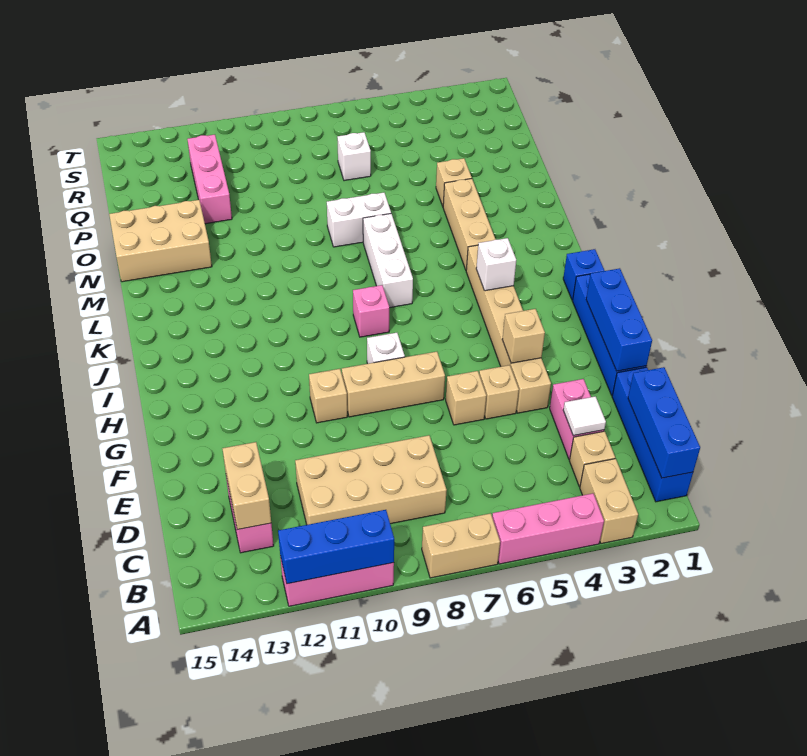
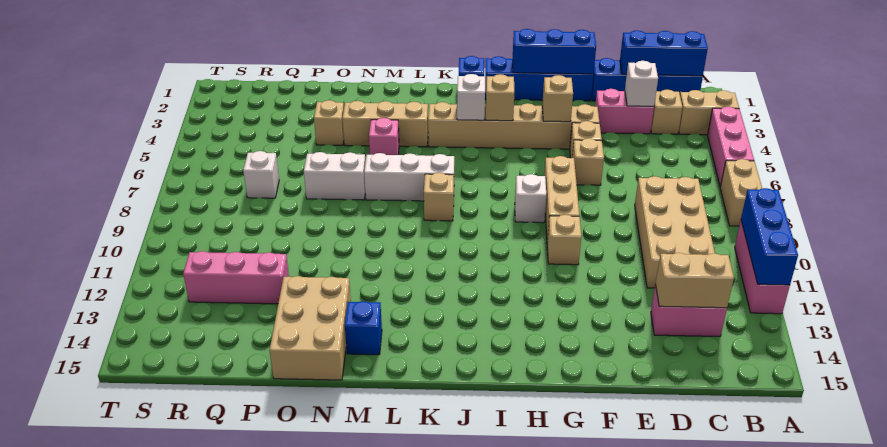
white tile D3 level 2 -> white brick D3 level 2
none -> tan brick I4 level 2
pink brick J8 level 1 -> pink brick M5 level 1
none -> tan brick K8 level 1
none -> blue brick M14 level 1
white brick N7:N8 level 1 -> white brick N7:O7 level 1

